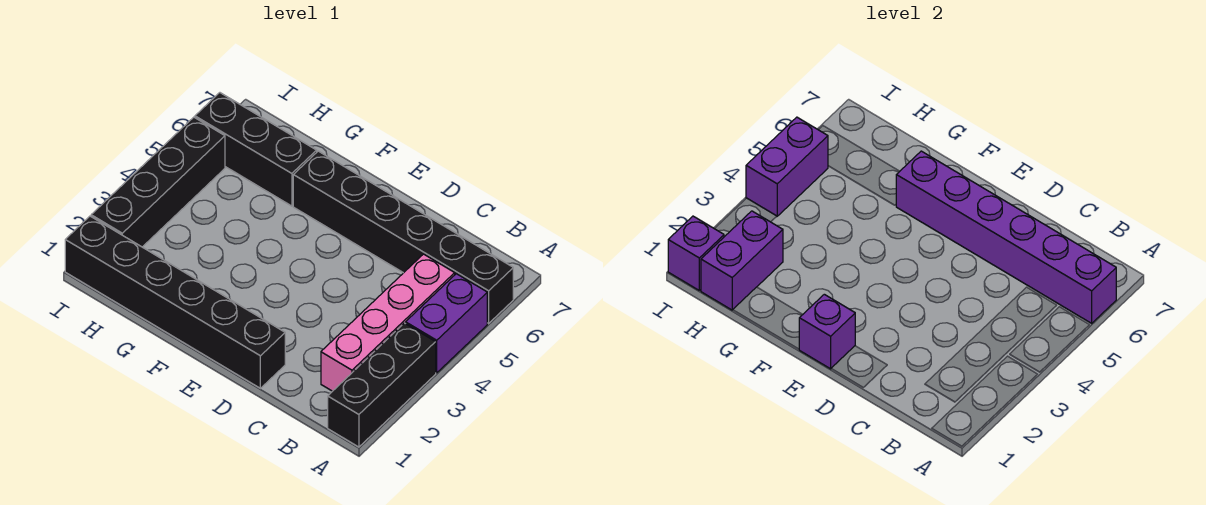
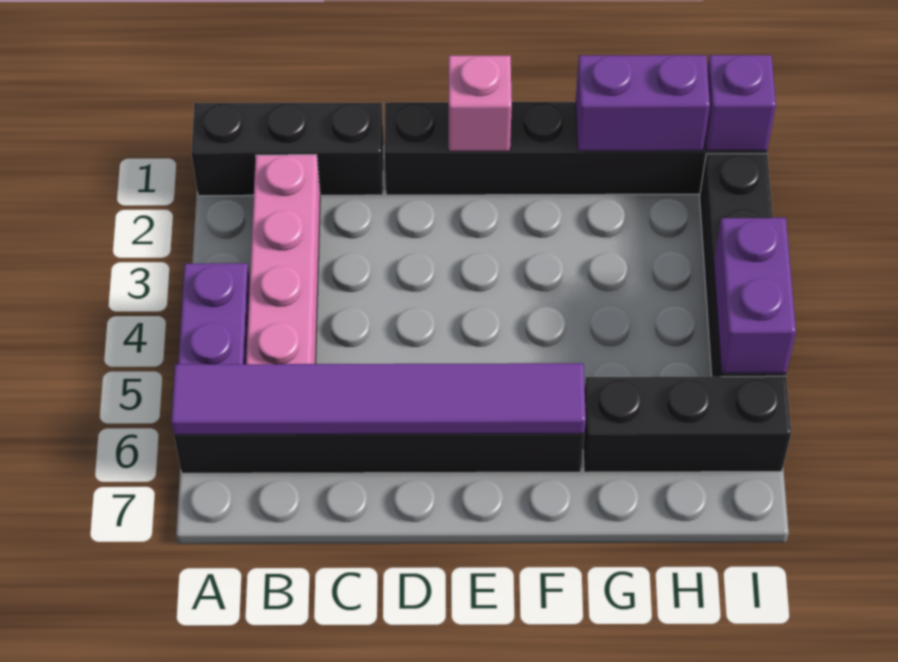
black brick A1:A3 level 1 -> black brick A1:C1 level 1
purple brick A6:F6 level 2 -> purple tile A6:F6 level 2
purple brick E1 level 2 -> pink brick E1 level 2
purple brick H1:H2 level 2 -> purple brick G1:H1 level 2

